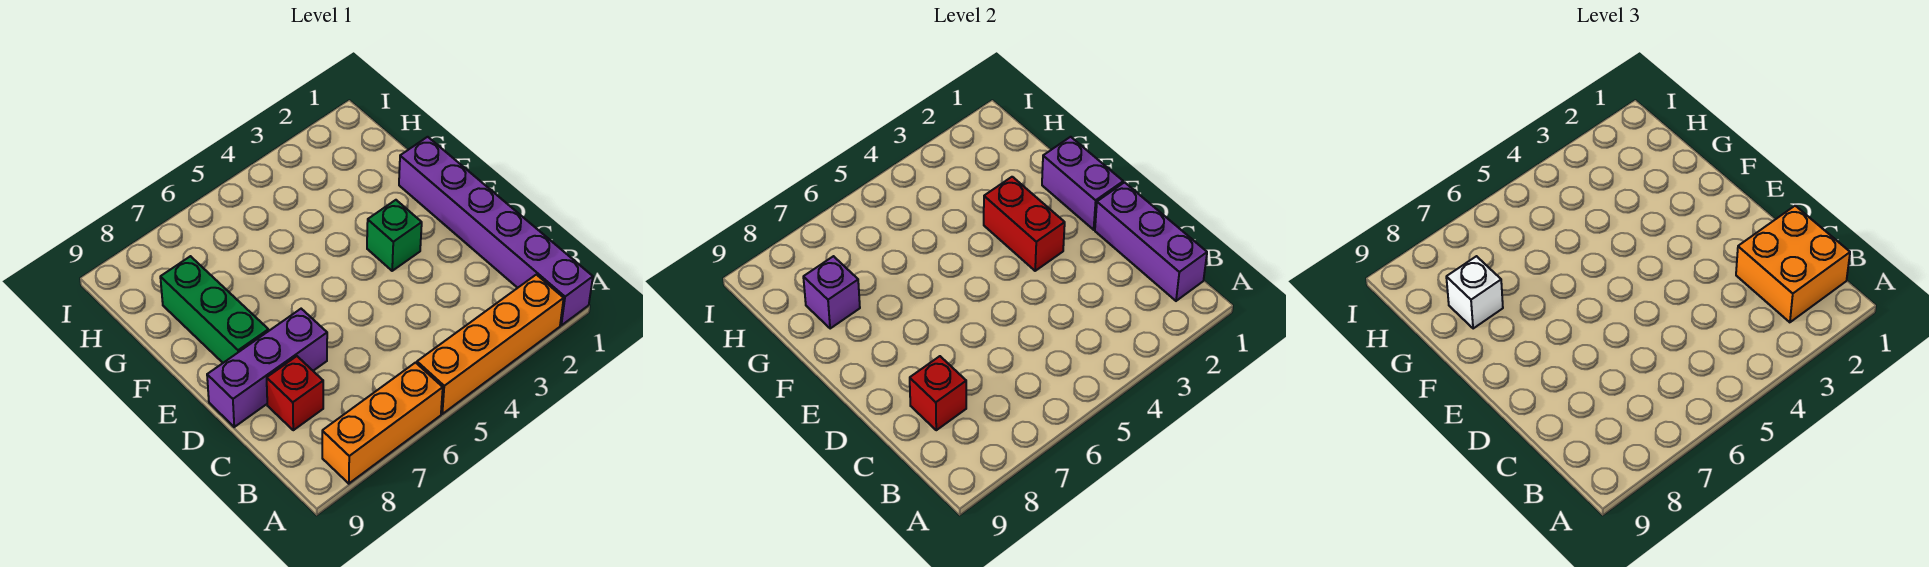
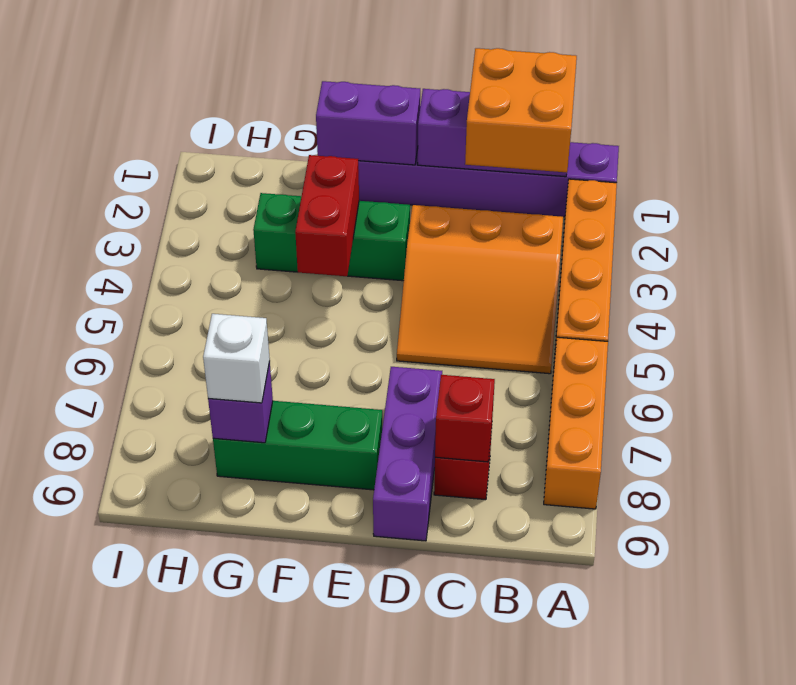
none -> orange slope B3:D5 level 1 top 3
green brick E3 level 1 -> green brick E3:G3 level 1
red brick E3:F3 level 2 -> red brick F3:F4 level 2

